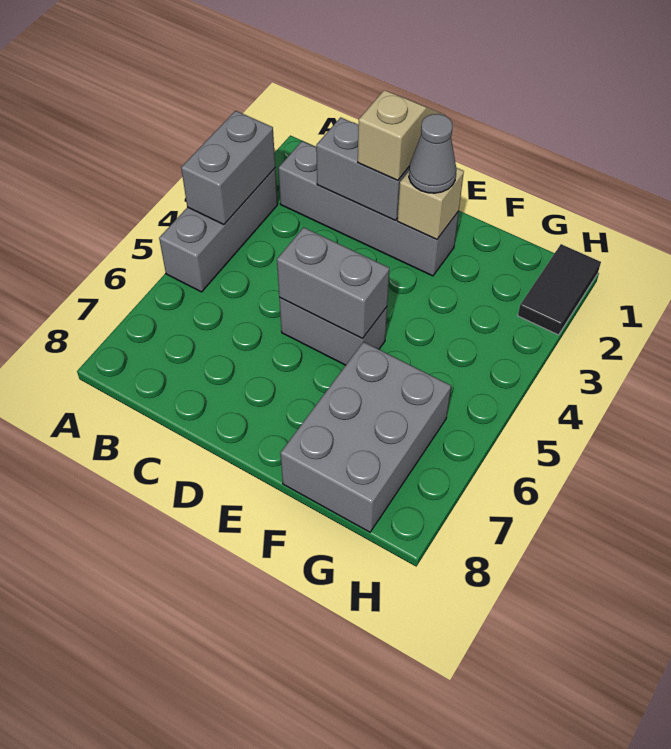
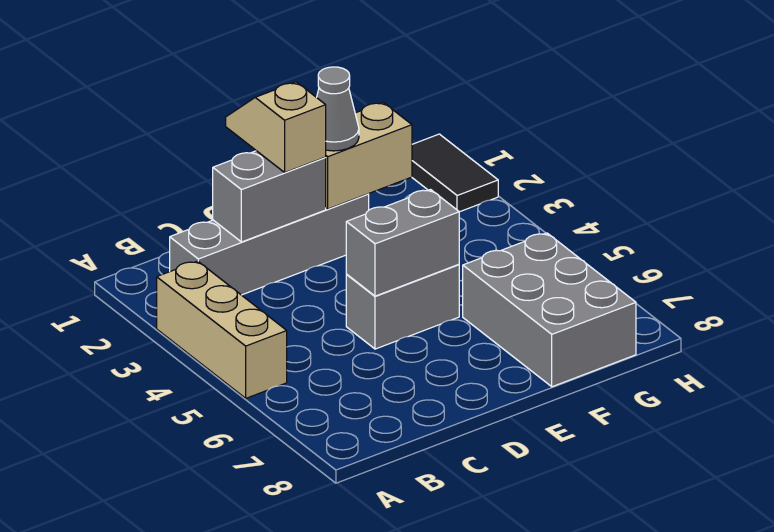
grey brick A3:A5 level 1 -> tan brick A3:A5 level 1
grey brick A3:A4 level 2 -> none
tan brick E2 level 2 -> tan brick E2:F2 level 2

